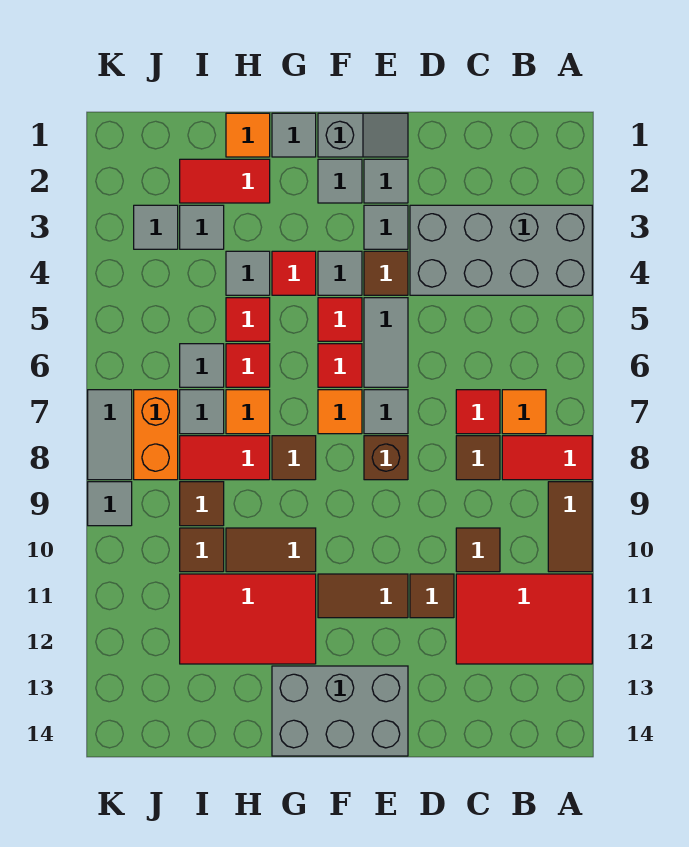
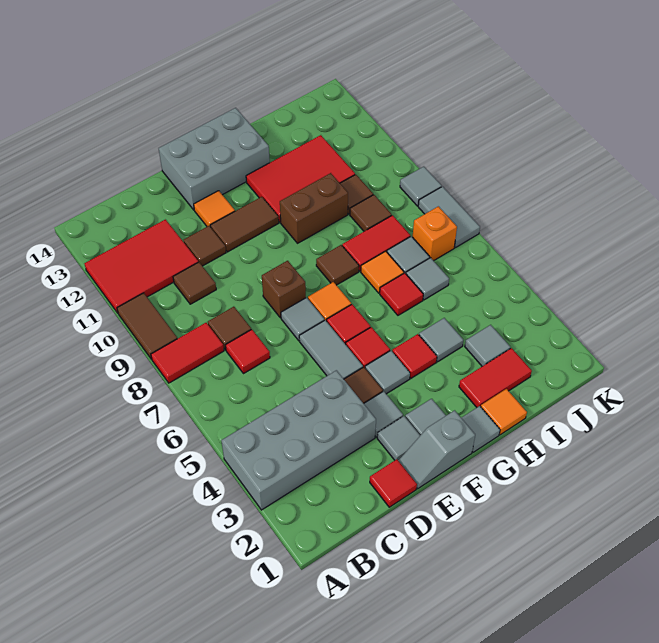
orange tile B7 level 1 -> orange tile E12 level 1
brown tile G10:H10 level 1 -> brown brick G10:H10 level 1
red tile H5 level 1 -> red tile D1 level 1
grey tile J3 level 1 -> none
orange brick J7:J8 level 1 -> orange brick J7 level 1

